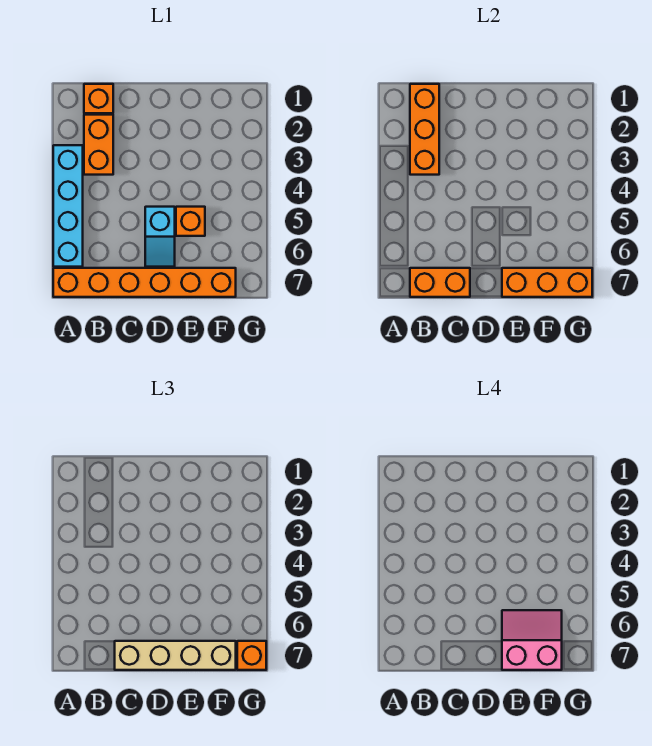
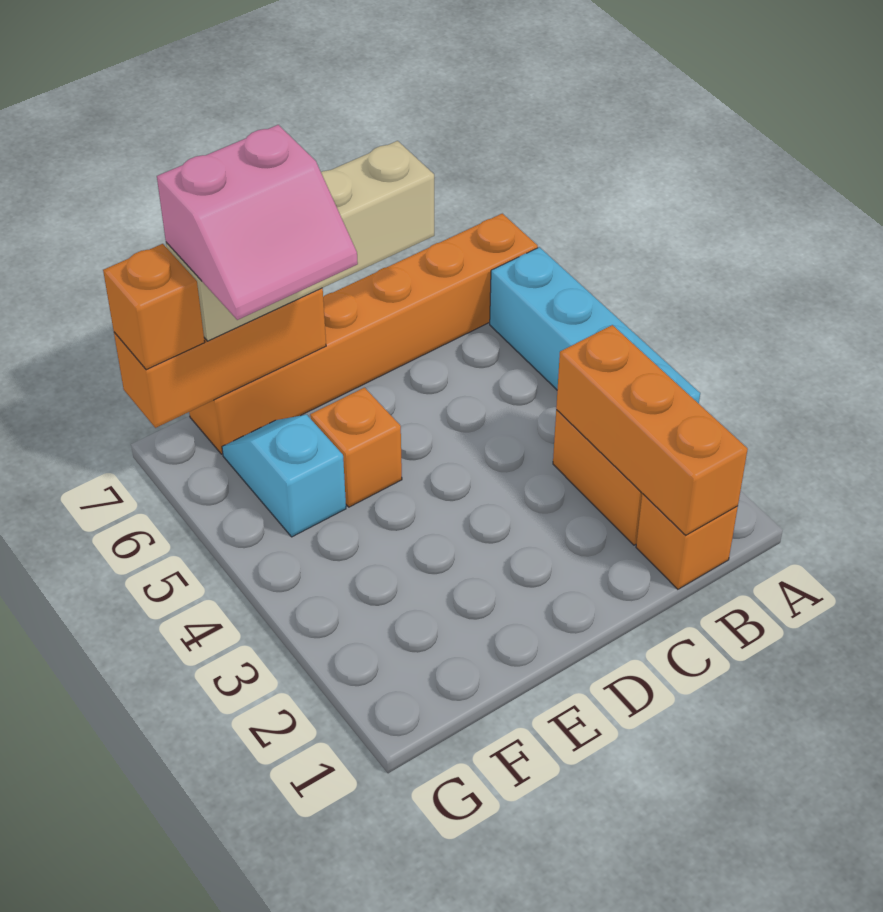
orange brick B7:C7 level 2 -> none
cyan slope D5:D6 level 1 top 5 -> cyan slope F5:F6 level 1 top 5

